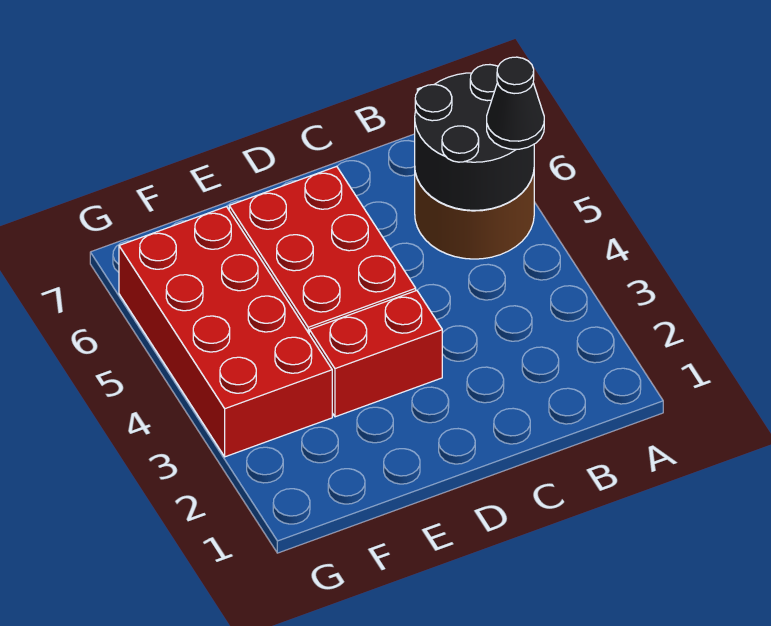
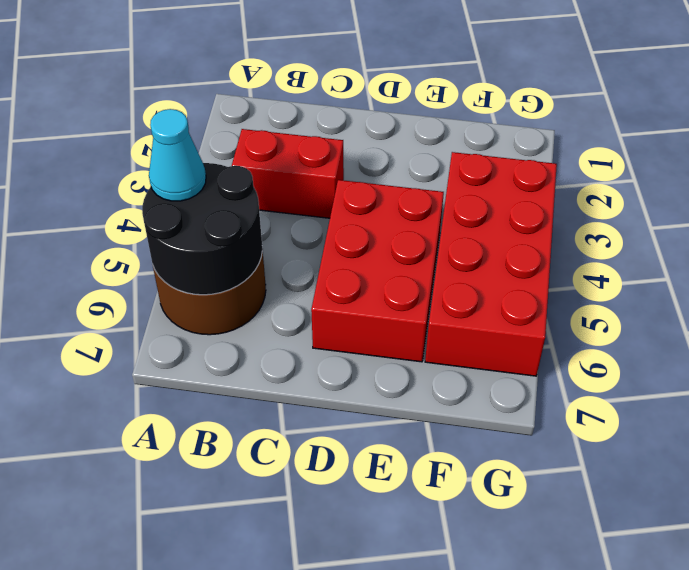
black cone A5 level 3 -> cyan cone A5 level 3
red brick D3:E3 level 1 -> red brick B3:C3 level 1

